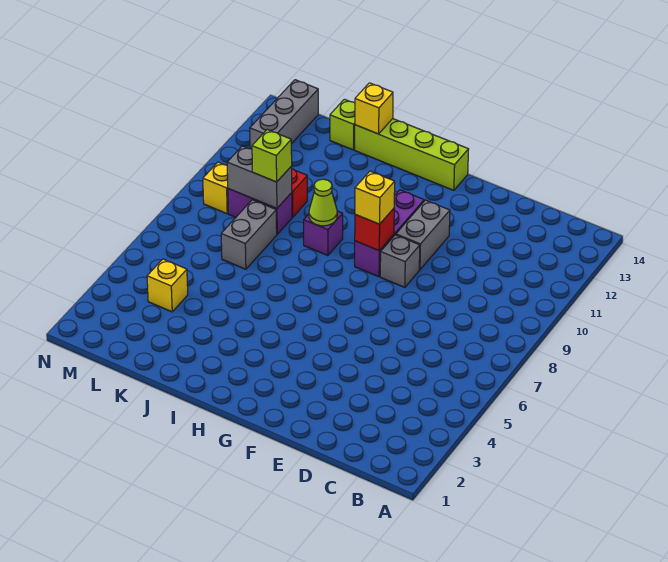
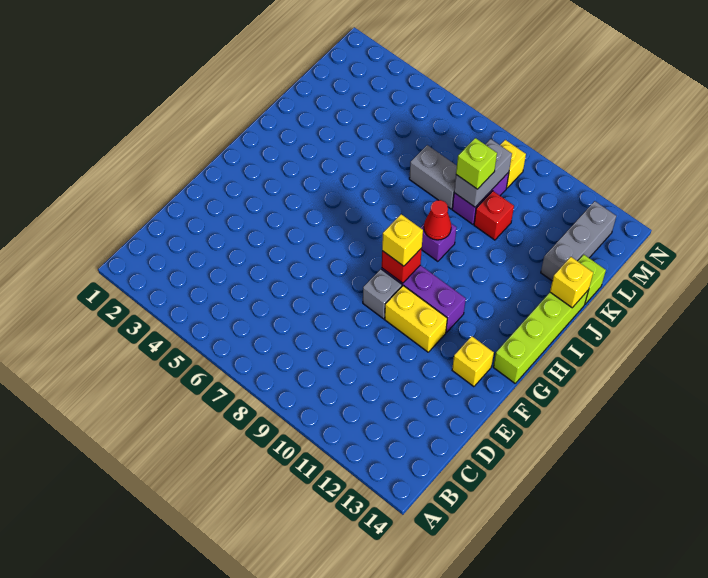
grey brick F10:F11 level 1 -> yellow brick F10:F11 level 1
lime cone I9 level 2 -> red cone I9 level 2
yellow brick L4 level 1 -> yellow brick F13 level 1
grey brick M12:M14 level 1 -> grey brick K13:M13 level 1

